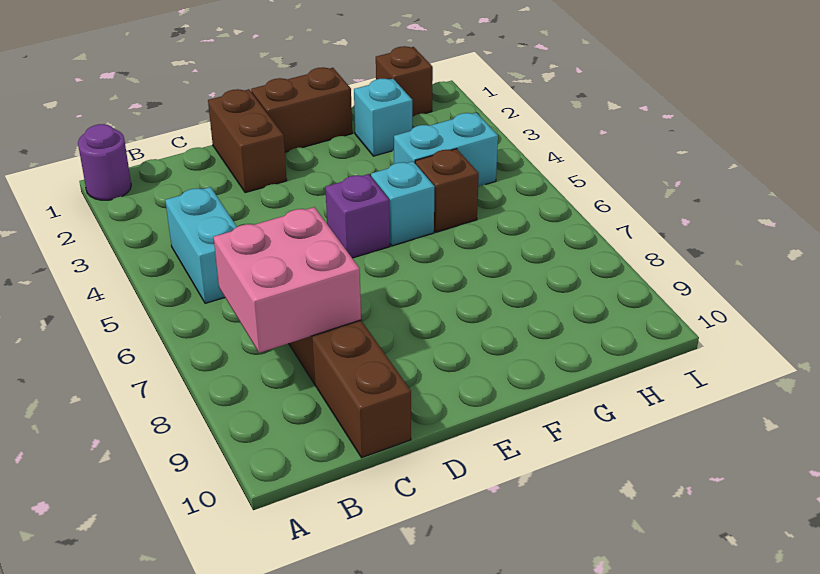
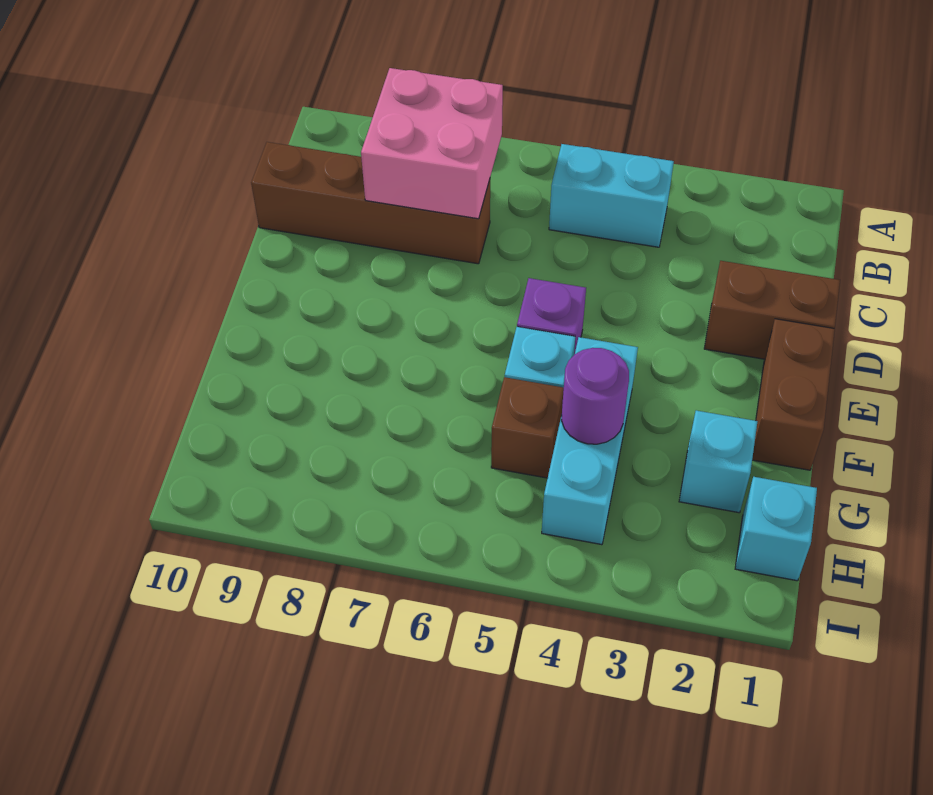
purple round brick A1 level 1 -> purple round brick G4 level 2
cyan brick G4:H4 level 1 -> cyan brick F4:H4 level 1
brown brick H1 level 1 -> cyan brick H1 level 1

